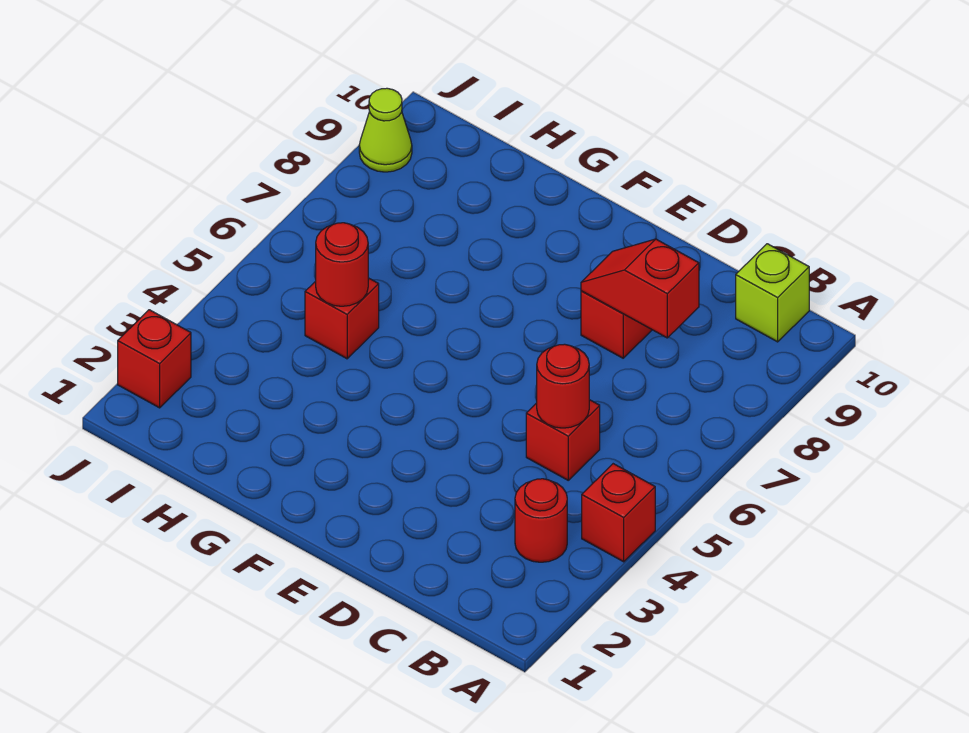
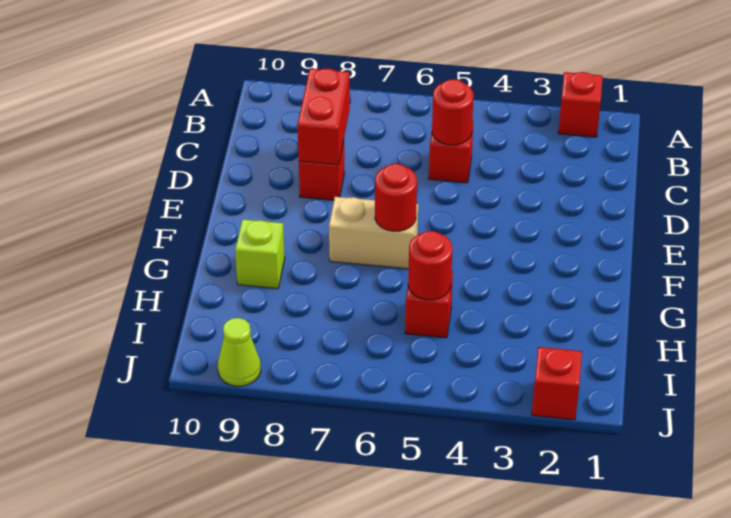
red brick A4 level 1 -> red brick A2 level 1
red round brick B3 level 1 -> red round brick F6 level 2
lime brick B10 level 1 -> lime brick G9 level 1
red slope C8:D8 level 2 top C -> red brick C8:D8 level 2
none -> tan brick F6:F7 level 1

